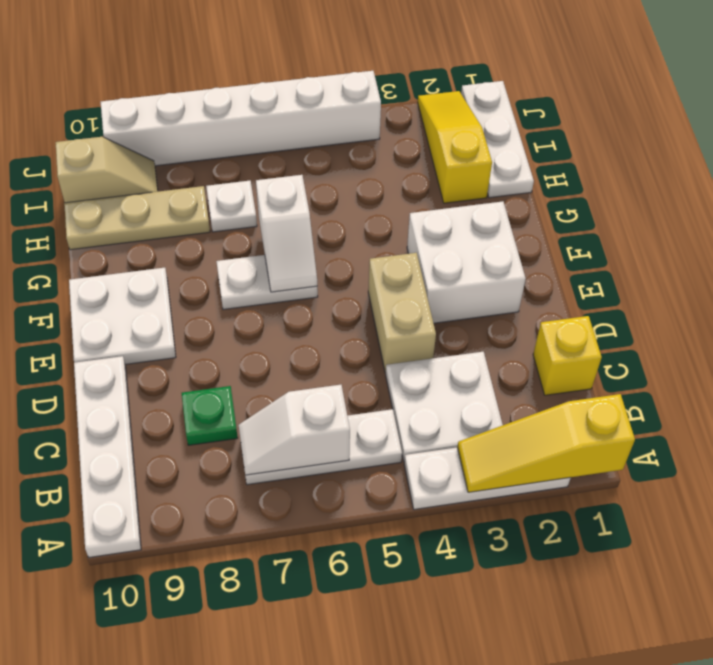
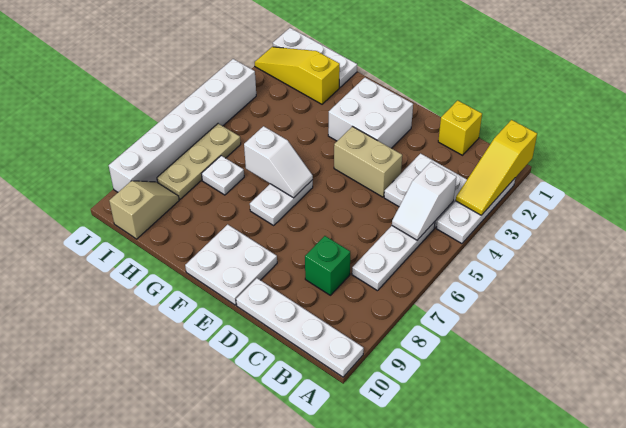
white slope B6:B7 level 2 top 6 -> white slope B4:B5 level 2 top 4
green plate C8 level 1 -> green brick C8 level 1
tan plate H8:H10 level 1 -> tan plate I6:I8 level 1

